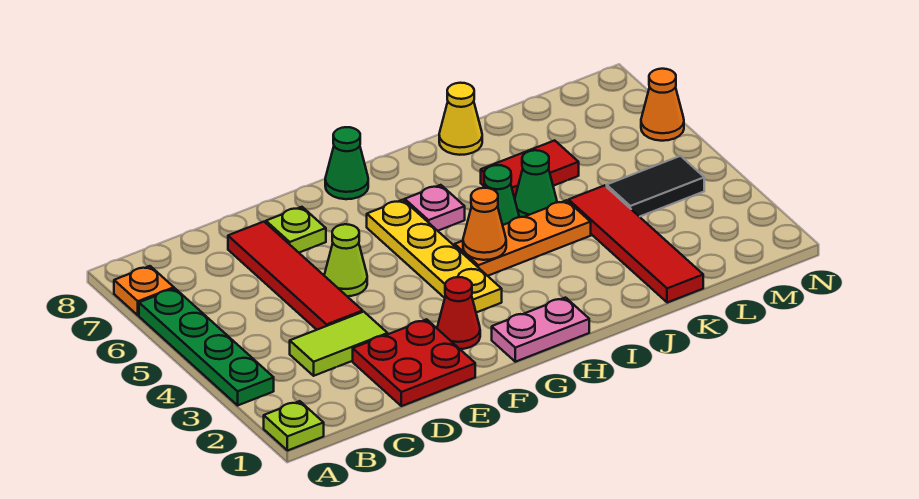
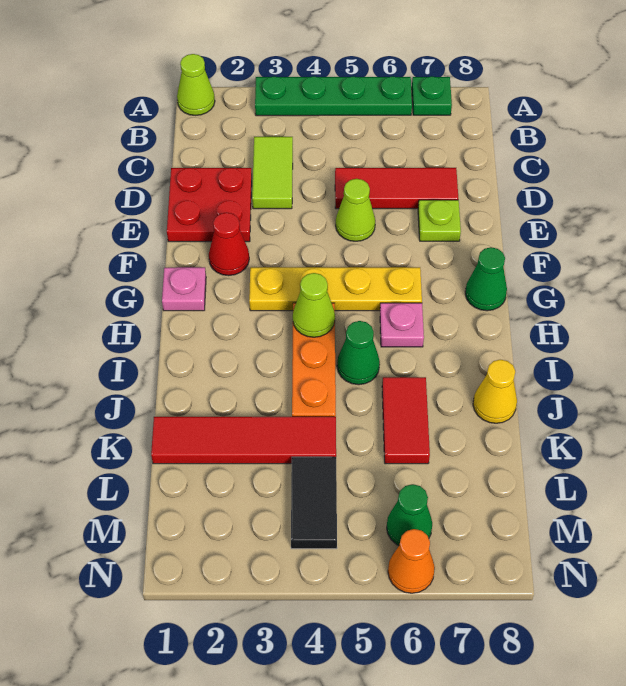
lime plate A1 level 1 -> lime cone A1 level 1
orange plate A7 level 1 -> green plate A7 level 1
red tile D4:D7 level 1 -> red tile D5:D7 level 1
pink plate G1:H1 level 1 -> pink plate G1 level 1
orange cone H4 level 2 -> lime cone H4 level 2
green cone J5 level 1 -> green cone M6 level 1

